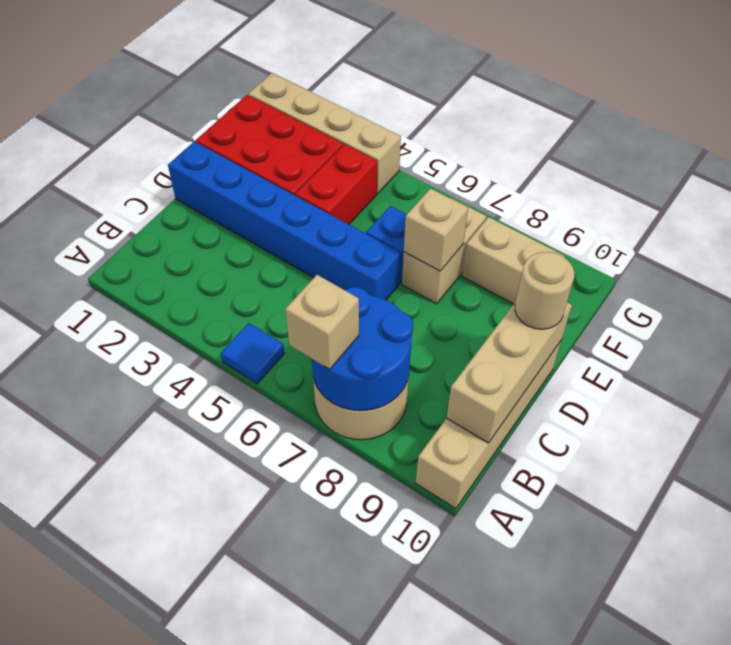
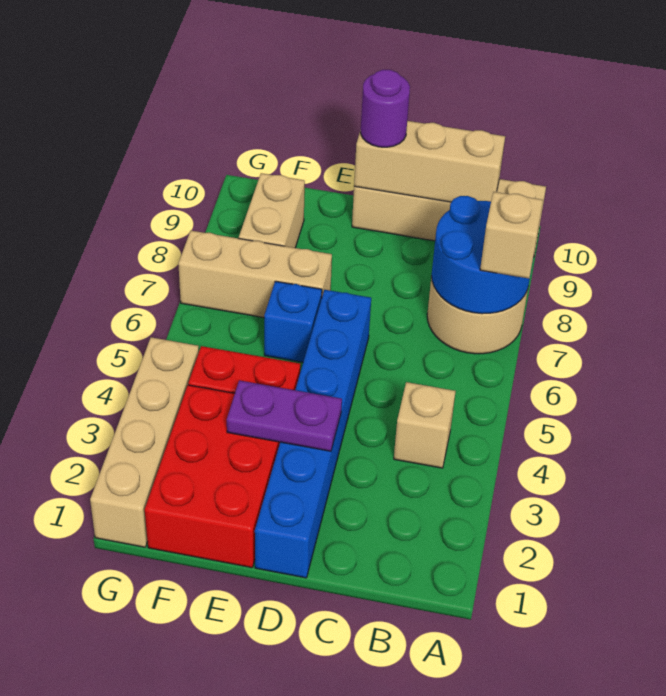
blue tile A5 level 1 -> none
none -> purple plate D3:E3 level 2
tan round brick D10 level 3 -> purple round brick D10 level 3
tan brick E7:F7 level 1 -> tan brick E7:G7 level 1
tan brick E7 level 2 -> tan brick B4 level 1

